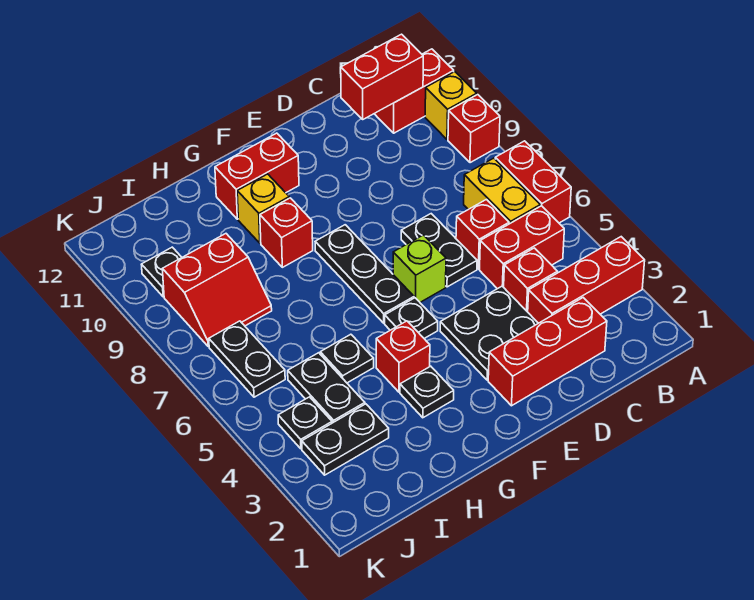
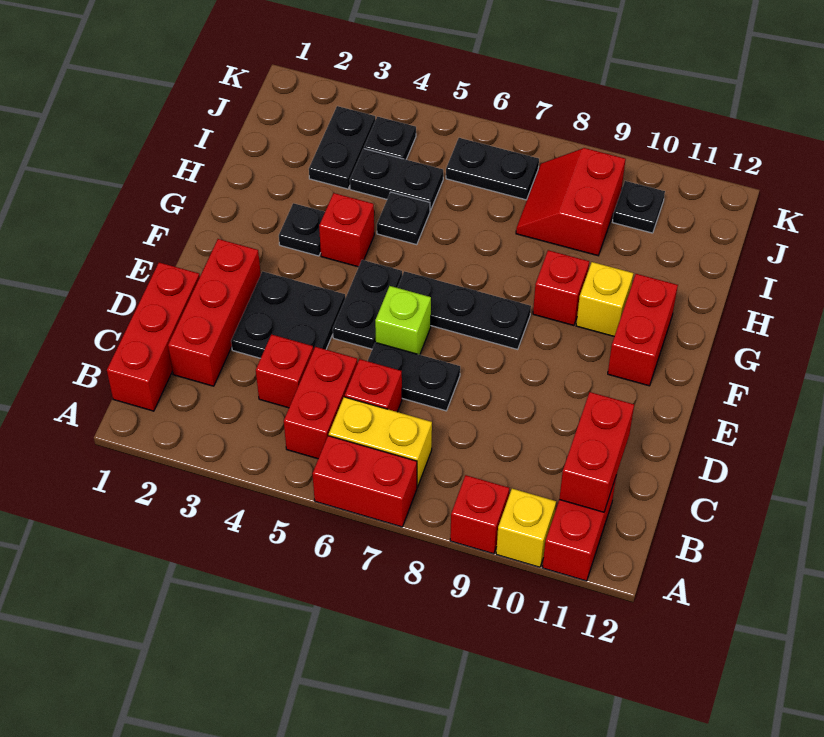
red brick A3:C3 level 1 -> red brick B1:D1 level 1
black plate F5 level 1 -> black plate E5:F5 level 1

